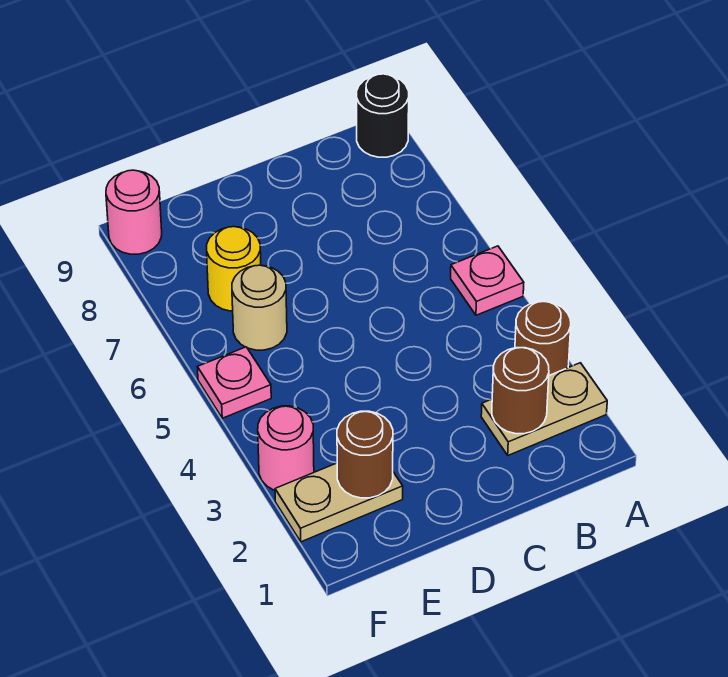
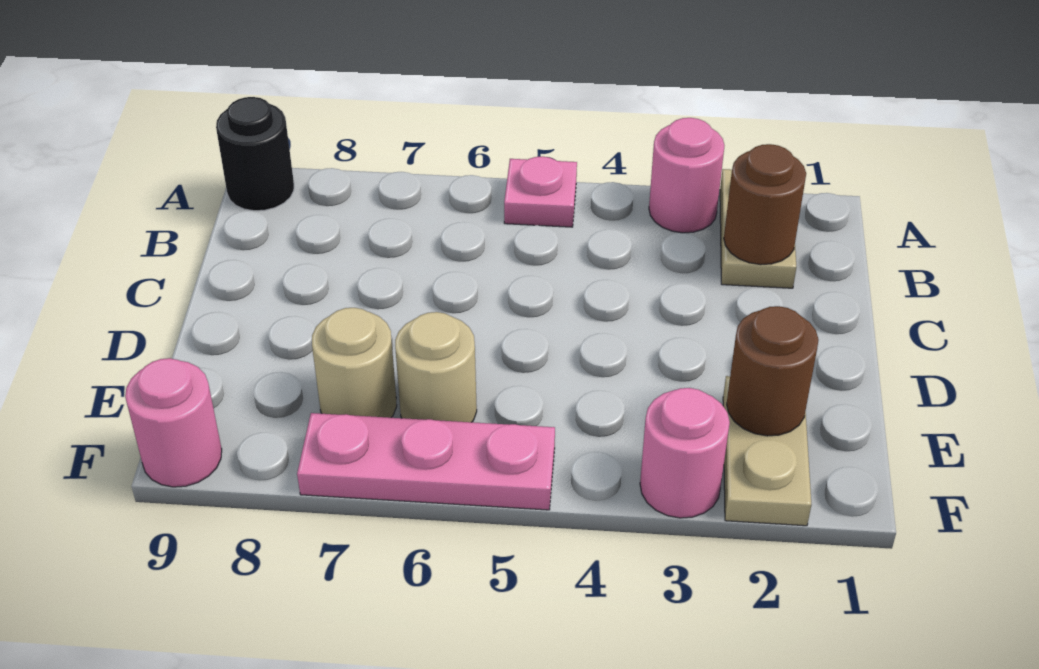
brown round brick A3 level 1 -> pink round brick A3 level 1
yellow round brick E7 level 1 -> tan round brick E7 level 1
pink plate F5 level 1 -> pink plate F5:F7 level 1

